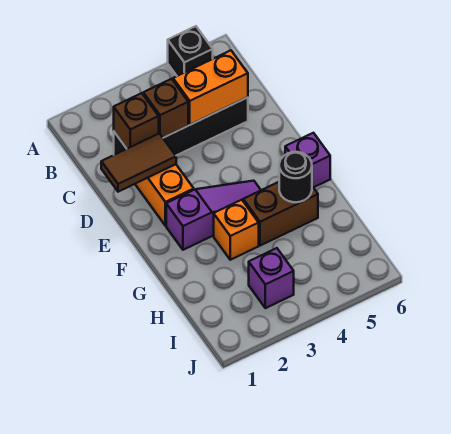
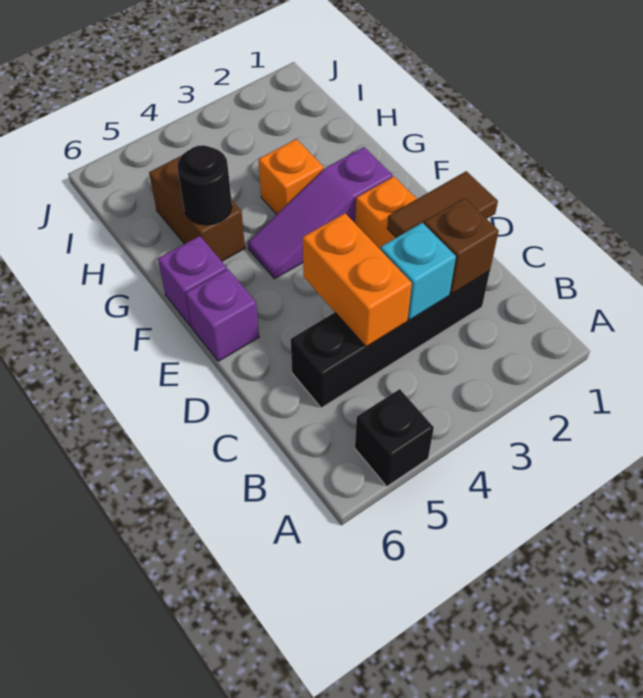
brown brick C3 level 2 -> cyan brick C3 level 2
orange brick C4:C5 level 2 -> orange brick C4:D4 level 2
brown brick G4:G5 level 1 -> brown brick G5:H5 level 1
purple brick I3 level 1 -> purple brick E6 level 1

